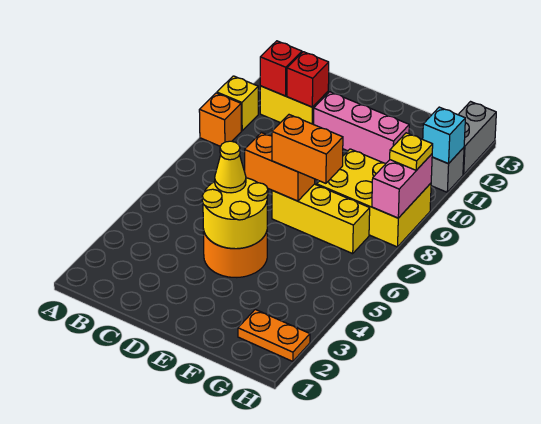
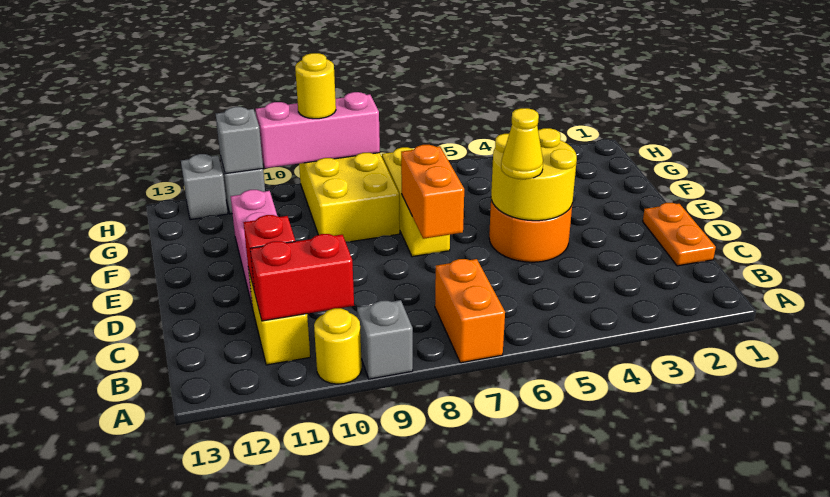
orange brick A9 level 1 -> grey brick A9 level 1
yellow brick A10 level 1 -> yellow round brick A10 level 1
red brick B11 level 2 -> red brick B10:B11 level 2
orange brick E7:F7 level 3 -> orange brick A7:B7 level 1
orange plate G2:H2 level 1 -> orange plate C1:D1 level 1
pink brick H8:H9 level 2 -> pink brick H8:H10 level 2
yellow plate H9 level 3 -> yellow round brick H9 level 3
cyan brick H11 level 2 -> grey brick H11 level 2
grey brick H12:H13 level 1 -> grey brick H12 level 1

